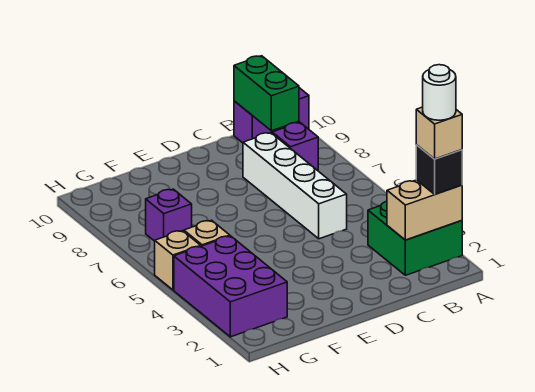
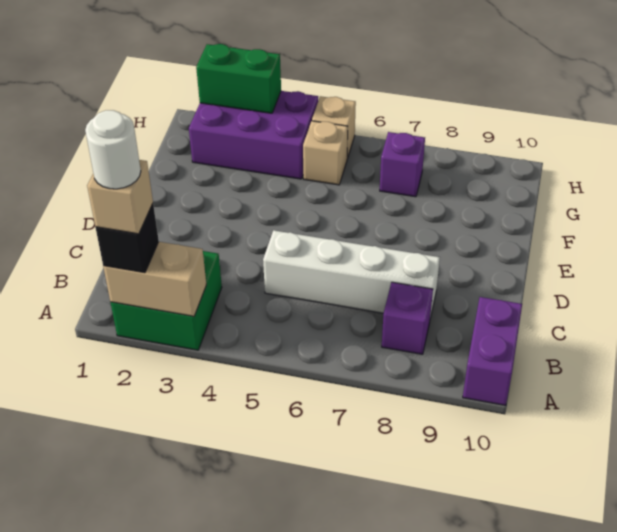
tan brick A2:B2 level 2 -> tan brick A2:A3 level 2
green brick B9:B10 level 2 -> green brick H2:H3 level 2

